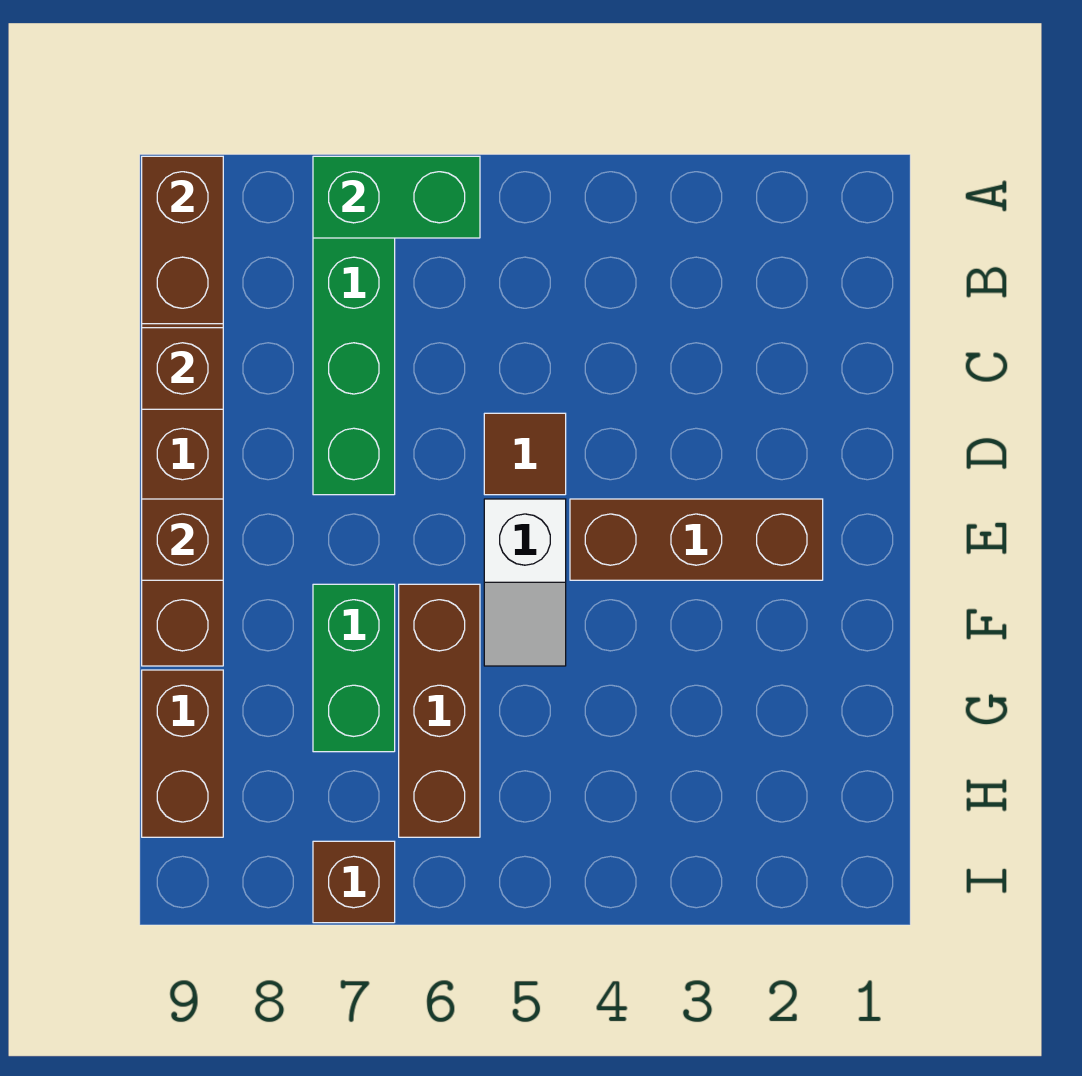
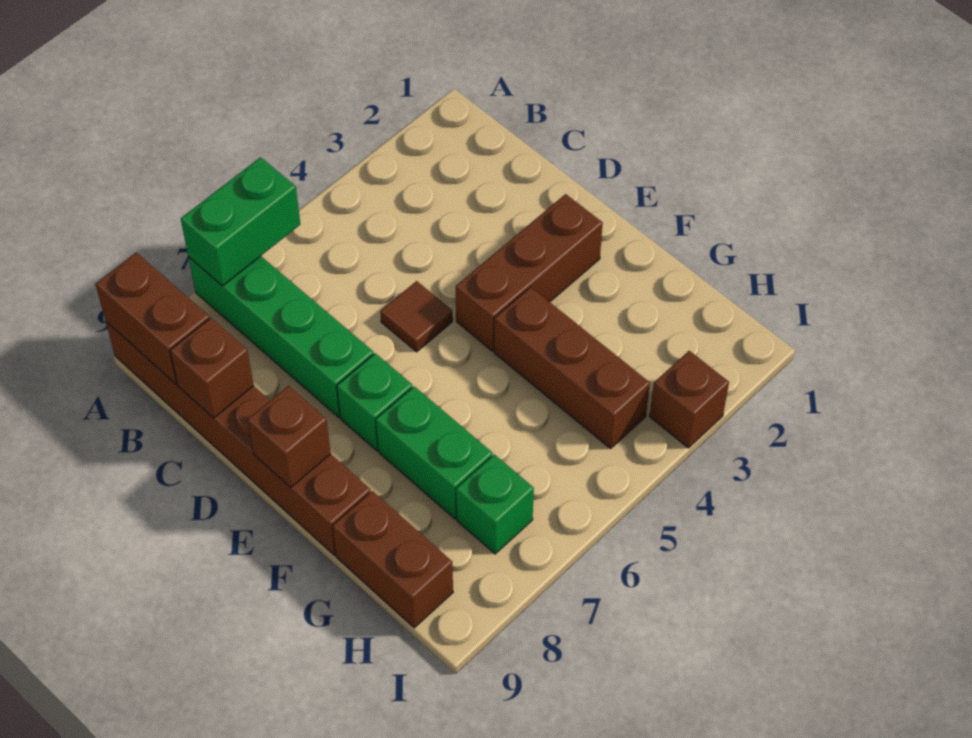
white slope E5:F5 level 1 top E -> none
none -> green brick E7 level 1
brown brick F6:H6 level 1 -> brown brick F4:H4 level 1
none -> green brick H7 level 1
brown brick I7 level 1 -> brown brick I3 level 1

